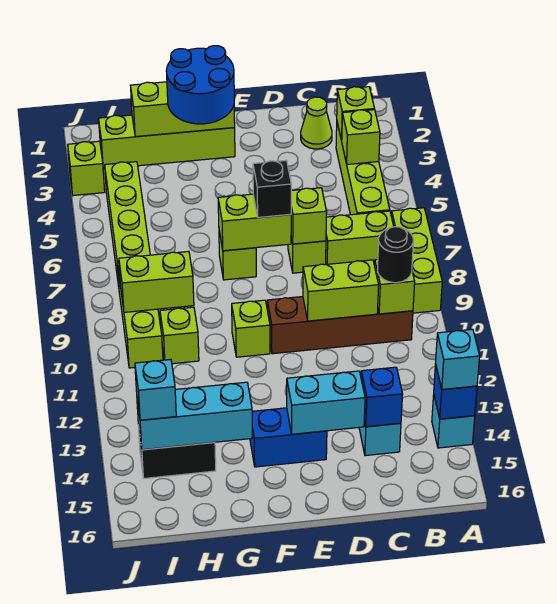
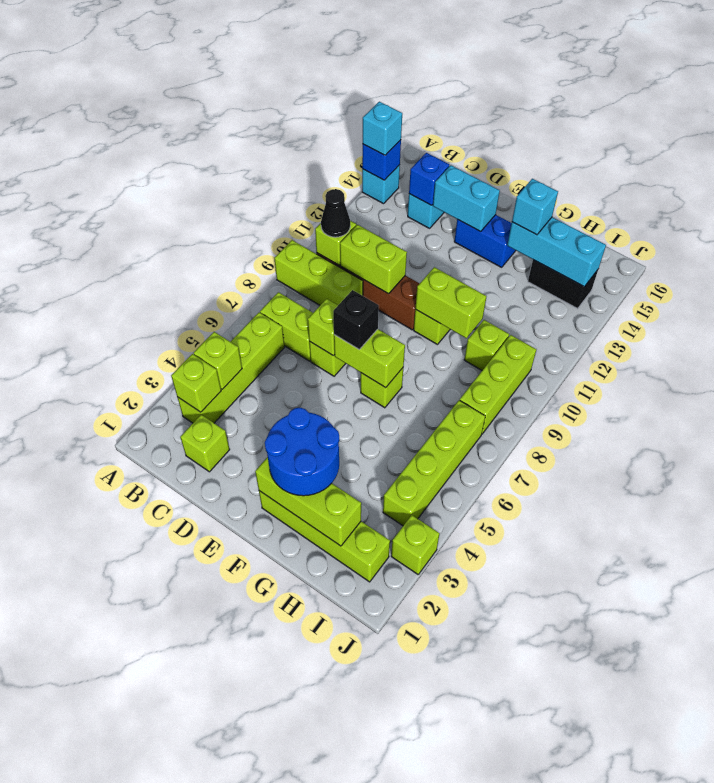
lime brick A7:A9 level 1 -> lime brick A9:C9 level 1
black round brick B10 level 3 -> black cone B10 level 3
lime cone C2 level 1 -> lime brick C2 level 1
lime brick H9:I9 level 2 -> lime brick F10:G10 level 2
cyan brick I14 level 3 -> cyan brick G14 level 3

